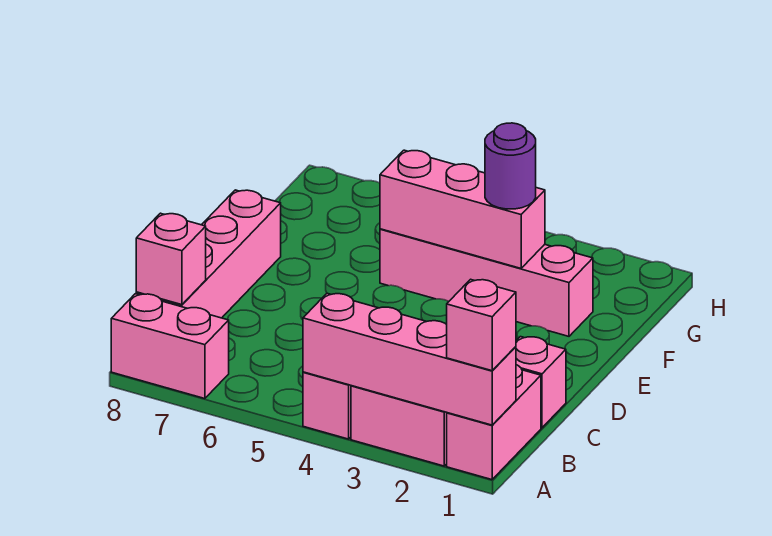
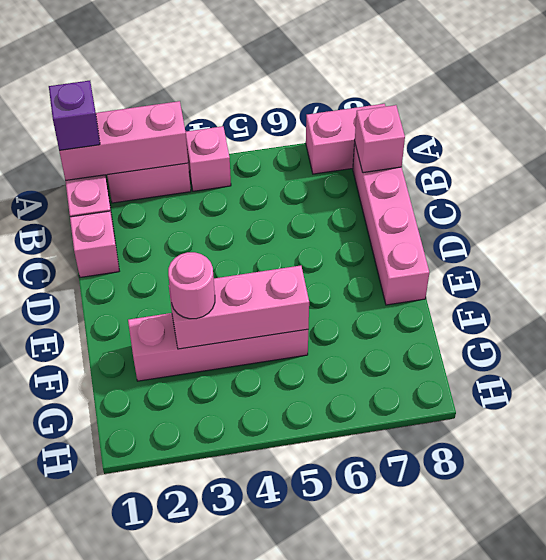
pink brick A1:A4 level 2 -> pink brick A1:A3 level 2
pink brick A1 level 3 -> purple brick A1 level 3
purple round brick F3 level 3 -> pink round brick F3 level 3

